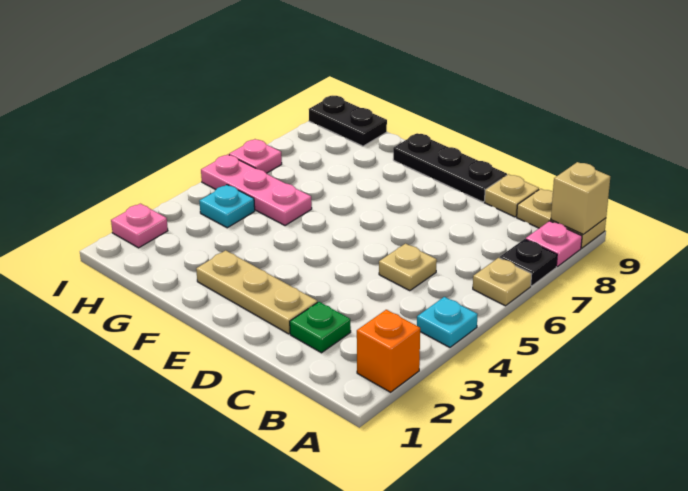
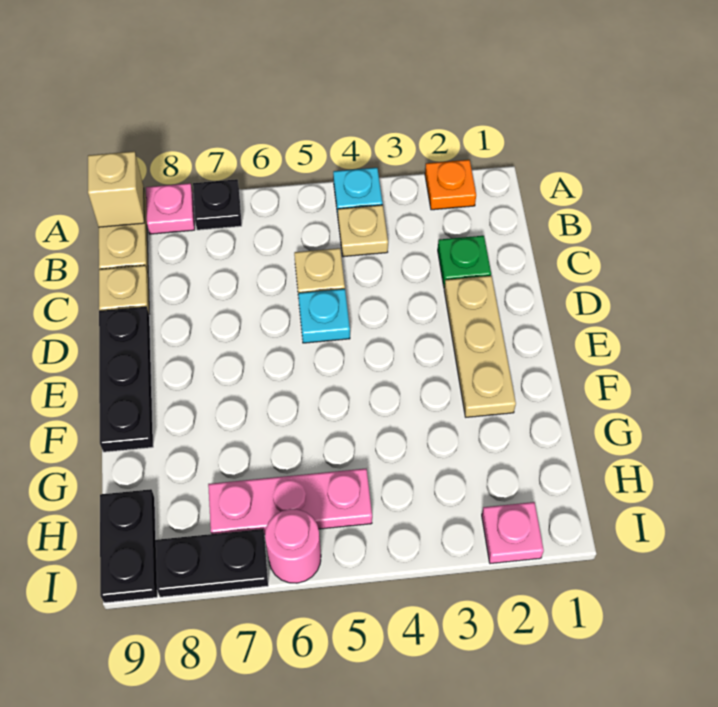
orange brick A2 level 1 -> orange plate A2 level 1
tan plate A6 level 1 -> tan plate B4 level 1
pink plate G5:I5 level 1 -> pink plate H5:H7 level 1
cyan plate H4 level 1 -> cyan plate D5 level 1
pink plate I6 level 1 -> pink round brick I6 level 1
none -> black plate I7:I8 level 1

